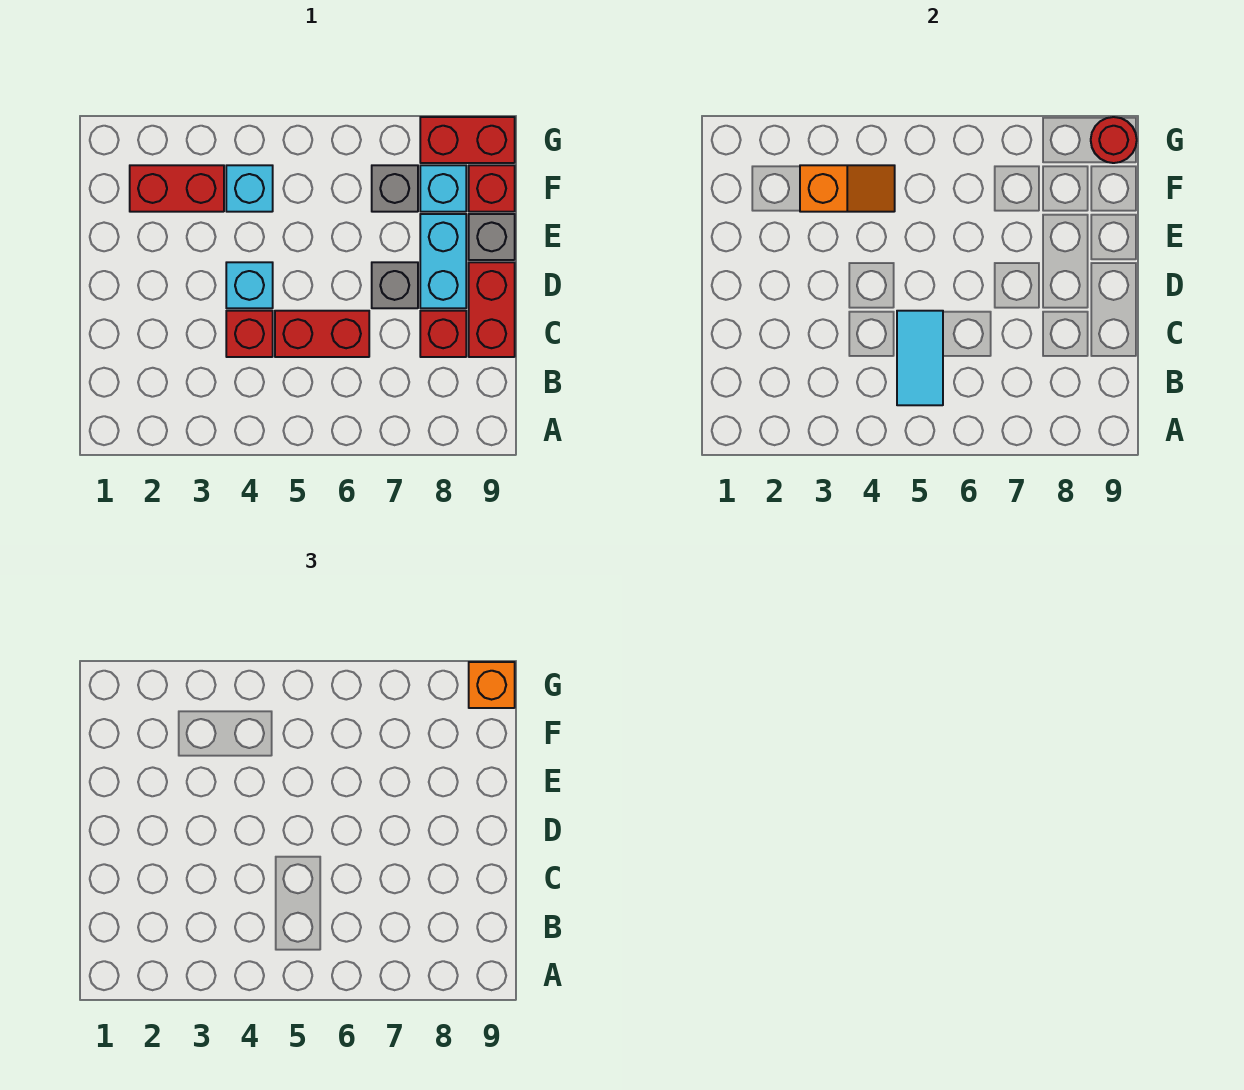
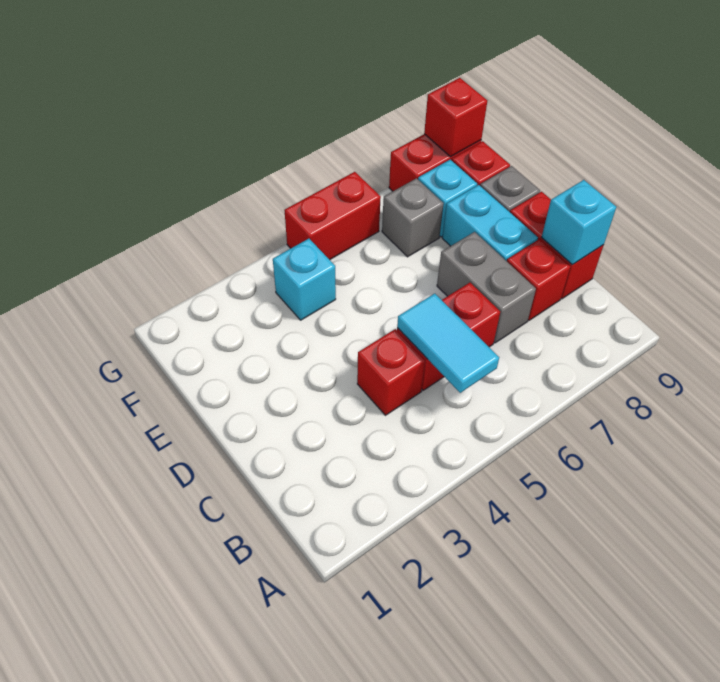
cyan brick D4 level 1 -> cyan brick C9 level 2
grey brick D7 level 1 -> grey brick C7:D7 level 1
red brick F2:F3 level 1 -> red brick G5:G6 level 1
orange slope F3:F4 level 2 top 3 -> none
red round brick G9 level 2 -> red brick G9 level 2
orange brick G9 level 3 -> none

